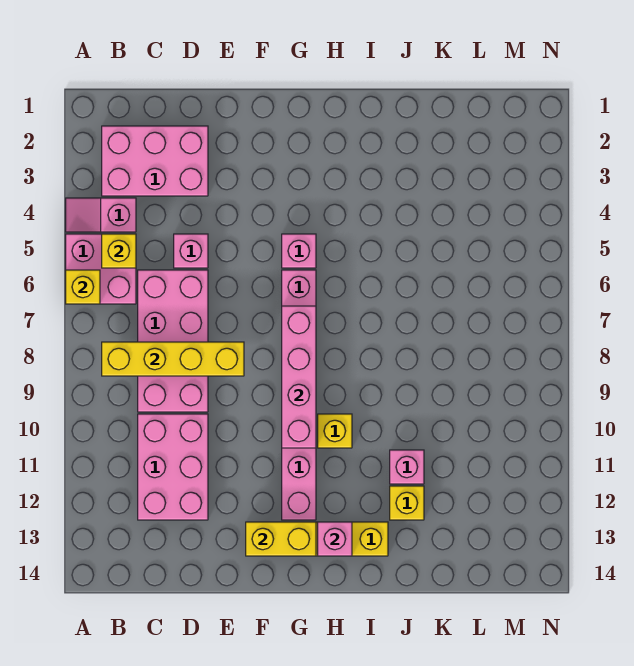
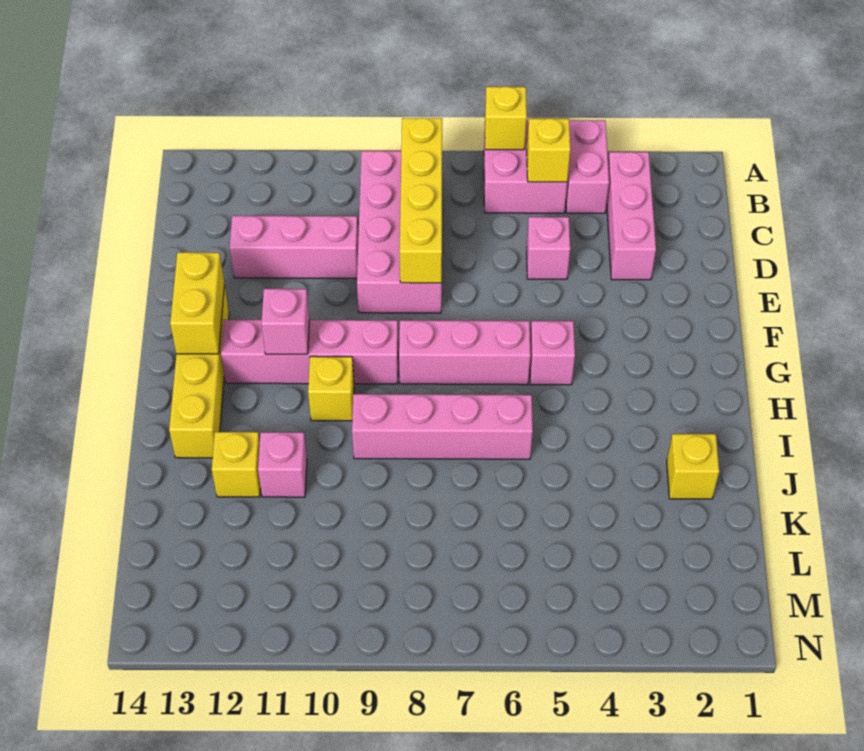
pink slope A4:B4 level 1 top B -> pink brick A4:B4 level 1
pink brick B2:D3 level 1 -> pink brick B3:D3 level 1
pink brick C6:D9 level 1 -> pink brick B8:E9 level 1
pink brick C10:D12 level 1 -> pink brick D10:D12 level 1
pink brick G7:G10 level 2 -> pink brick I6:I9 level 1
pink brick H13 level 2 -> pink brick G11 level 2
none -> yellow brick J2 level 1

